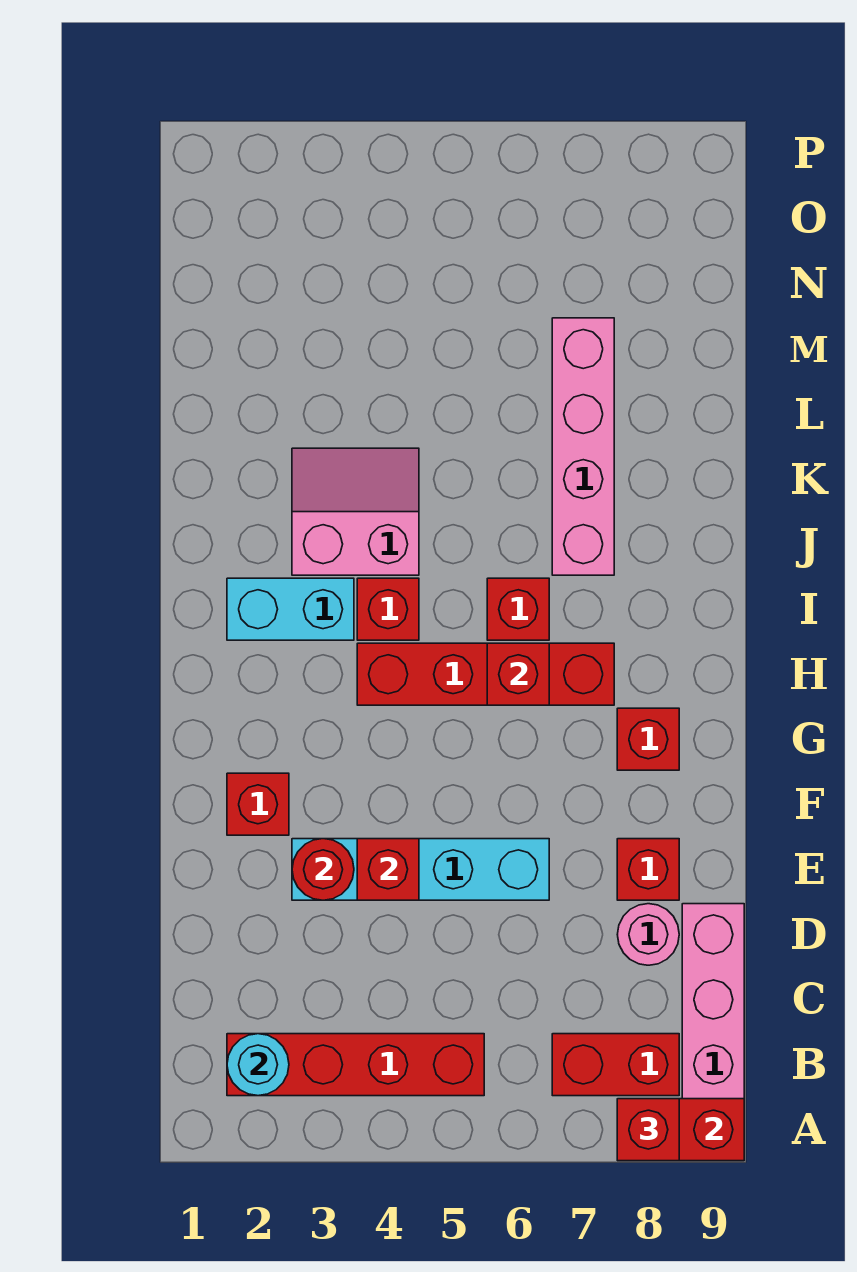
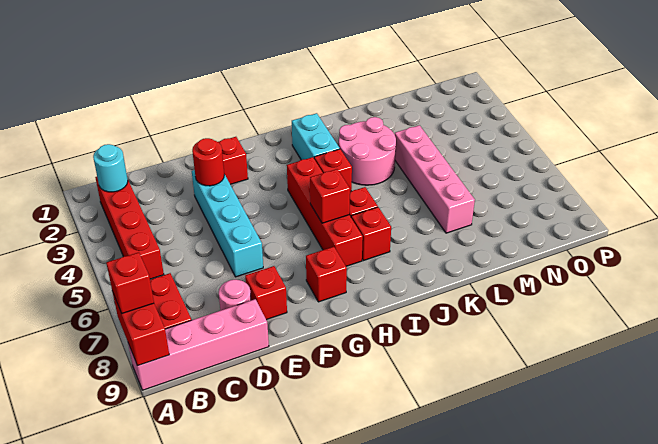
red brick E4 level 2 -> red brick I7 level 1
pink slope J3:K4 level 1 top J -> pink round brick J3:K4 level 1
pink brick J7:M7 level 1 -> pink brick L4:L7 level 1

